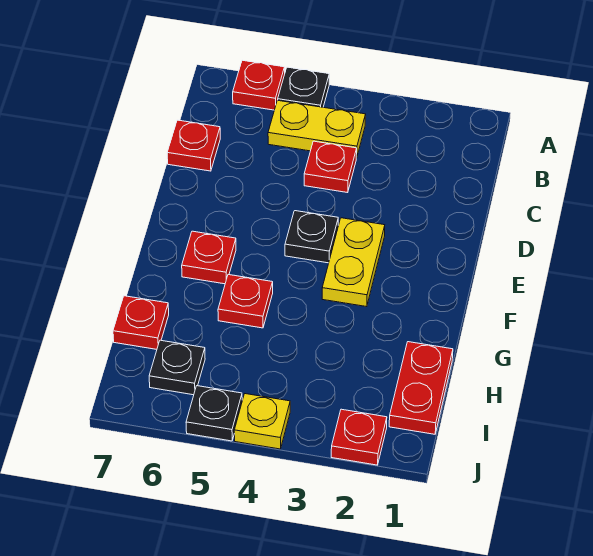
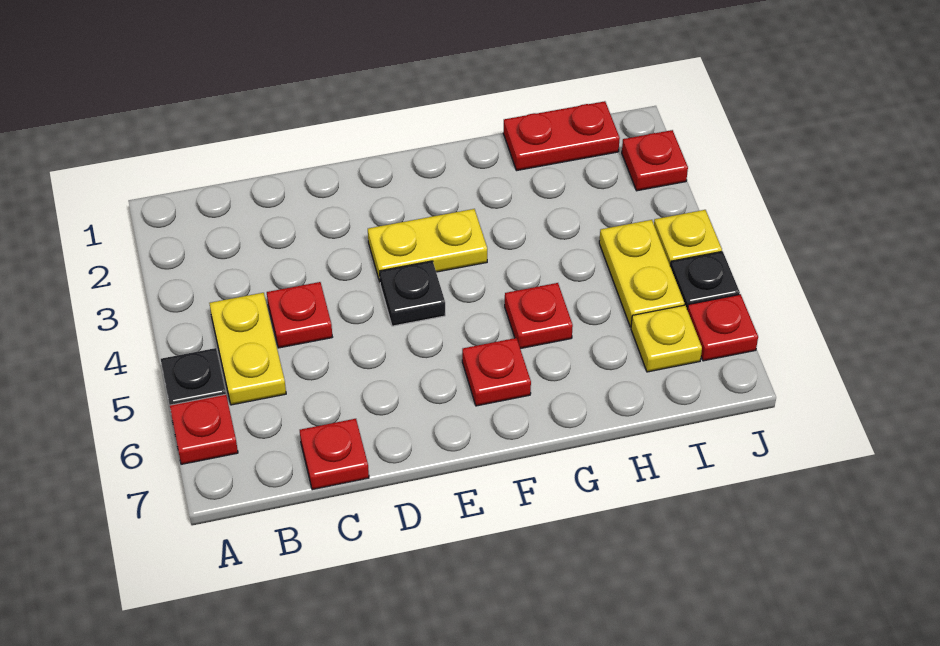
red plate H7 level 1 -> red plate J6 level 1
none -> yellow plate I4:I5 level 1
black plate I6 level 1 -> yellow plate I6 level 1

